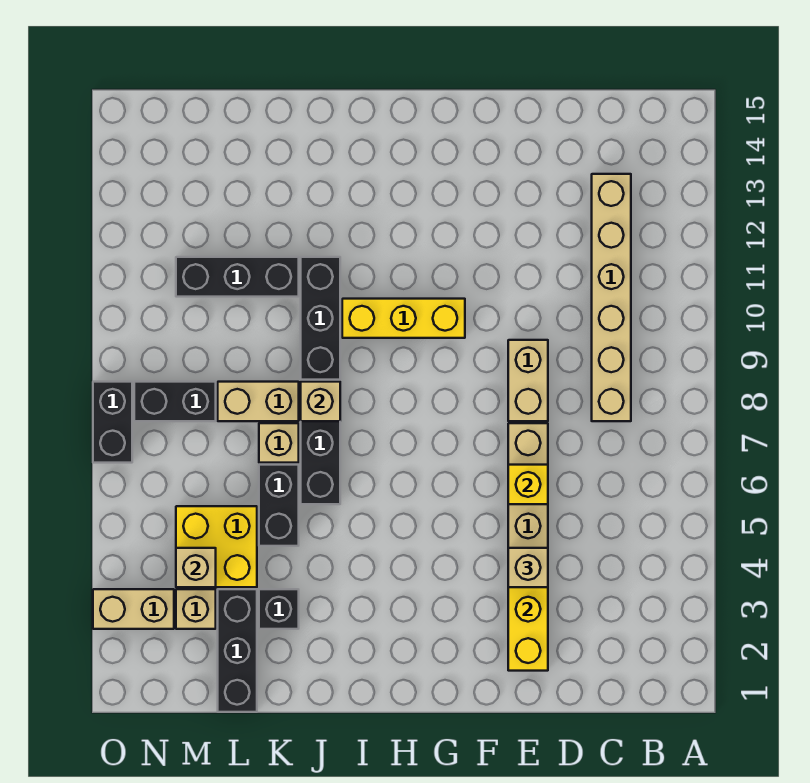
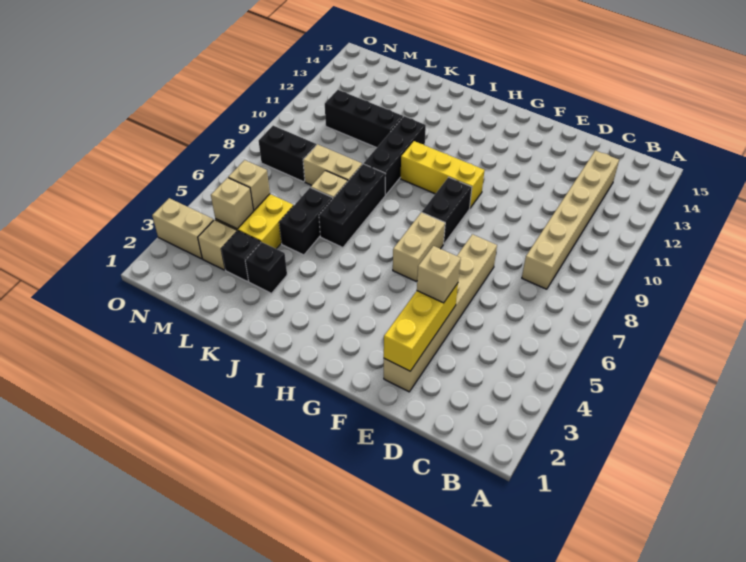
yellow brick E6 level 2 -> none
tan brick E8:E9 level 1 -> tan brick G6:G7 level 1
tan brick J8 level 2 -> tan brick M5 level 2
black brick L1:L3 level 1 -> black brick L3 level 1
black brick O7:O8 level 1 -> black brick G8:G9 level 1

